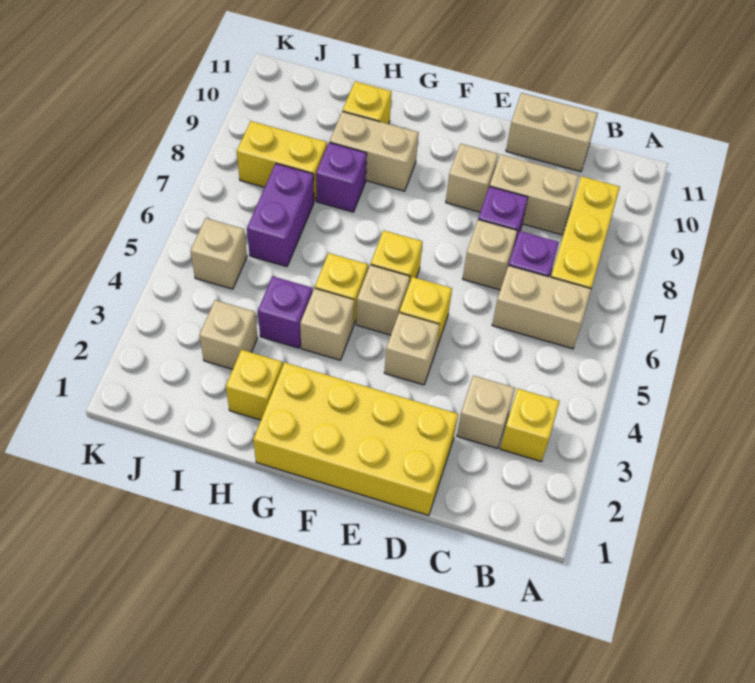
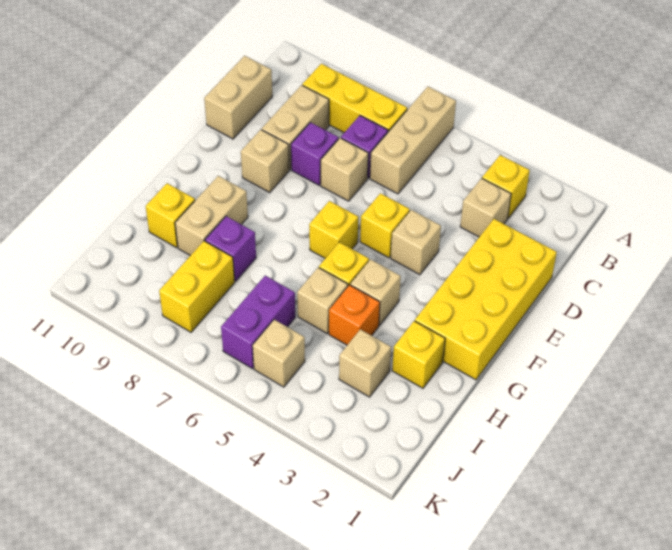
tan brick B6:C6 level 1 -> tan brick A6:C6 level 1
tan brick F5 level 1 -> tan brick H5 level 1
purple brick H4 level 1 -> orange brick H4 level 1
purple brick I6:I7 level 1 -> purple brick I6:J6 level 1

